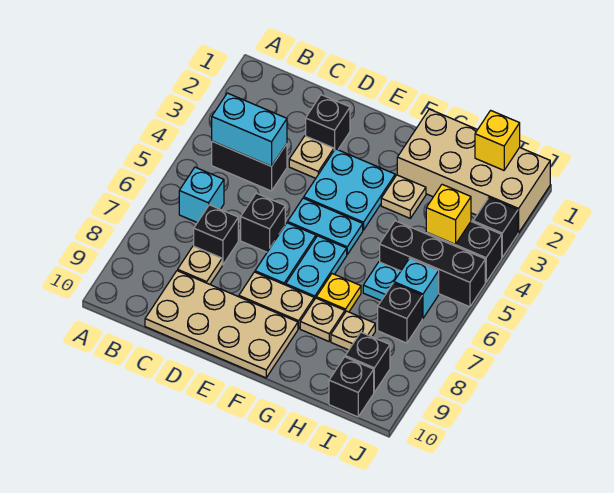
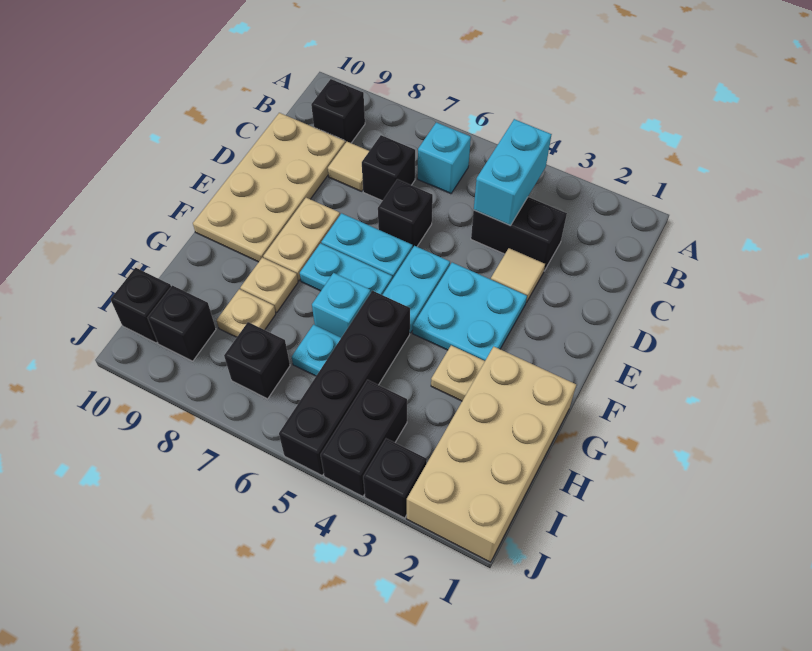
black brick B4:C4 level 1 -> black brick C3:C4 level 1
tan plate C8 level 1 -> tan tile C8 level 1
black brick D2 level 1 -> black brick B9 level 1
tan plate D3 level 1 -> tan tile D3 level 1
yellow plate G7 level 1 -> none
black brick H5:J5 level 1 -> black brick G5:J5 level 1
yellow brick I1 level 2 -> none
yellow brick I4 level 2 -> none
cyan brick I6 level 1 -> cyan brick G6 level 1

